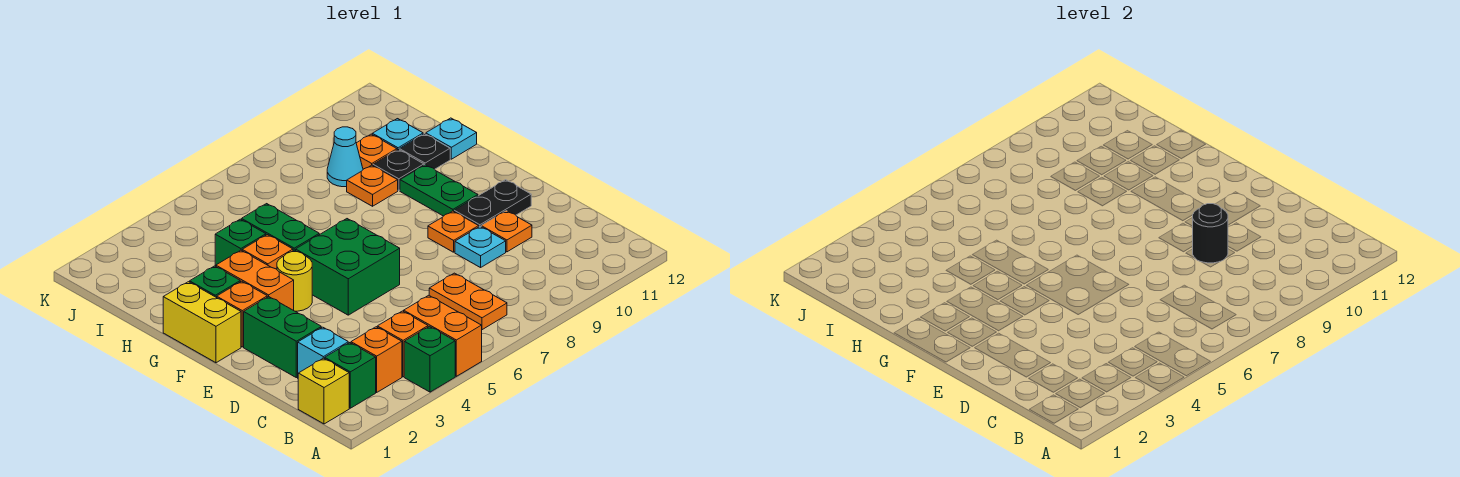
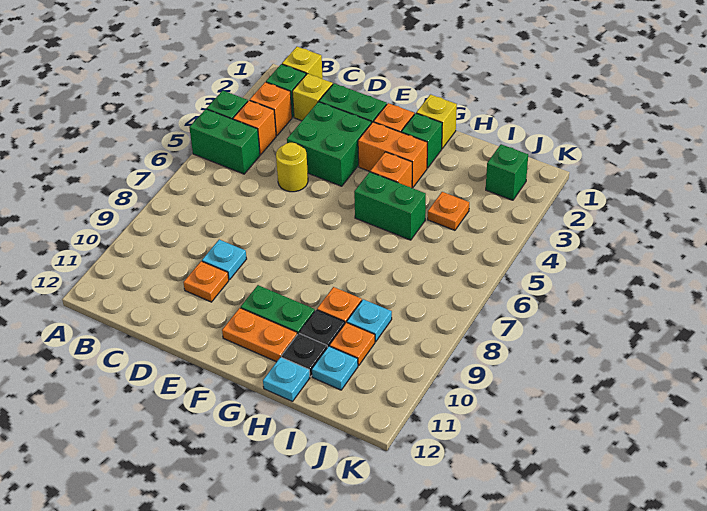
orange brick A5:B5 level 1 -> green brick A5:B5 level 1
orange plate B7:C7 level 1 -> orange plate F11:G11 level 1
cyan brick C2 level 1 -> yellow brick C2 level 1
black round brick D9 level 2 -> none
green brick E5:F6 level 1 -> green brick D3:E4 level 1
orange plate E9 level 1 -> orange plate I4 level 1
black plate E10:E11 level 1 -> none
yellow brick F1:G1 level 1 -> yellow brick G1 level 1
yellow round brick F4 level 1 -> yellow round brick D5 level 1
green brick H4 level 1 -> green brick J2 level 1
cyan cone I9 level 1 -> cyan plate I9 level 1

